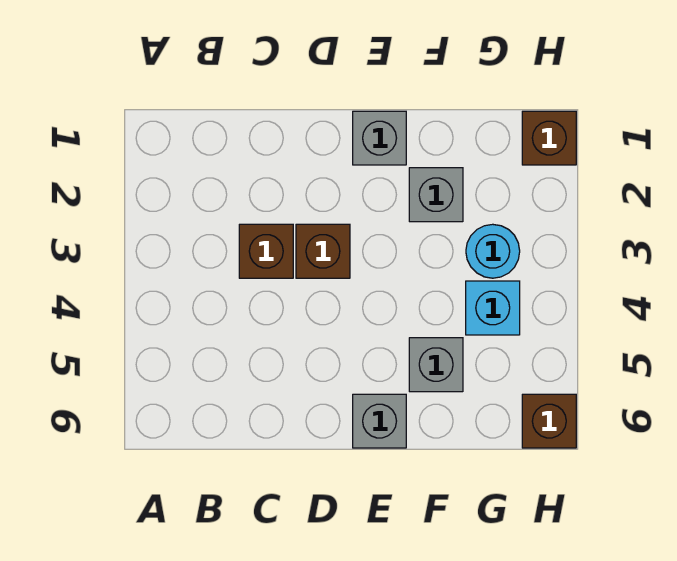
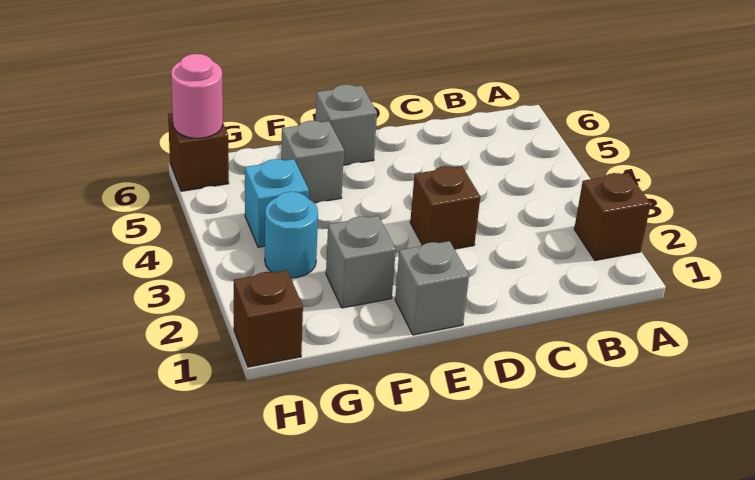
brown brick C3 level 1 -> brown brick A2 level 1
none -> pink round brick H6 level 2

